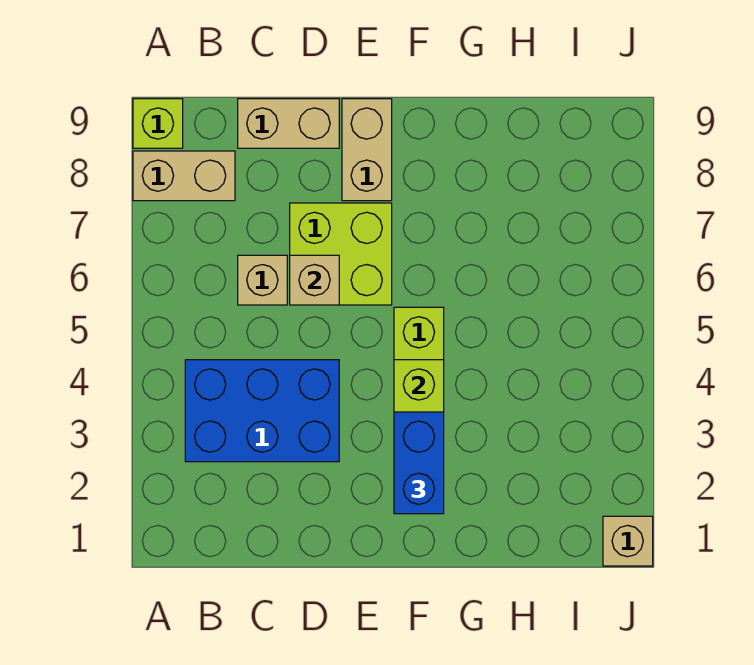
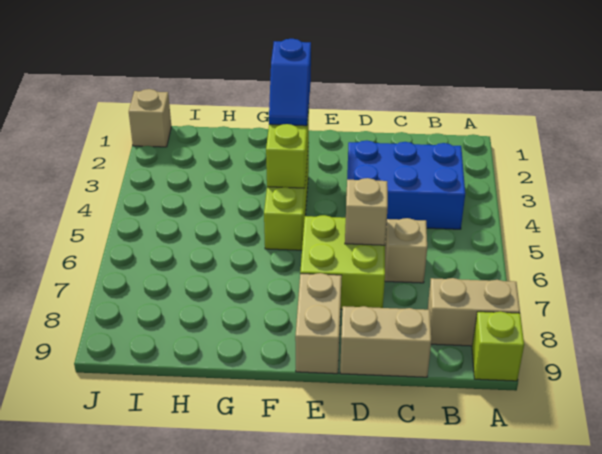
blue brick F2:F3 level 3 -> blue slope F2:F3 level 3 top 2

